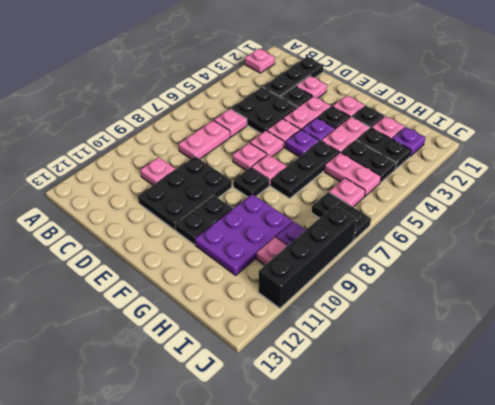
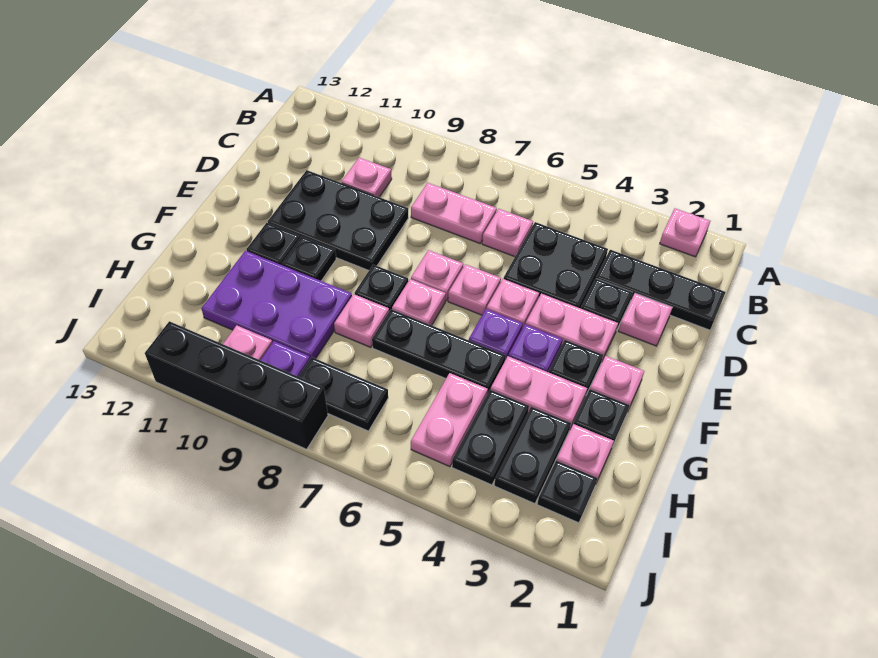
purple plate I2 level 1 -> black plate I2 level 1
pink plate I6 level 1 -> pink plate G8 level 1
black plate I7:J7 level 1 -> black plate I7:I8 level 1

